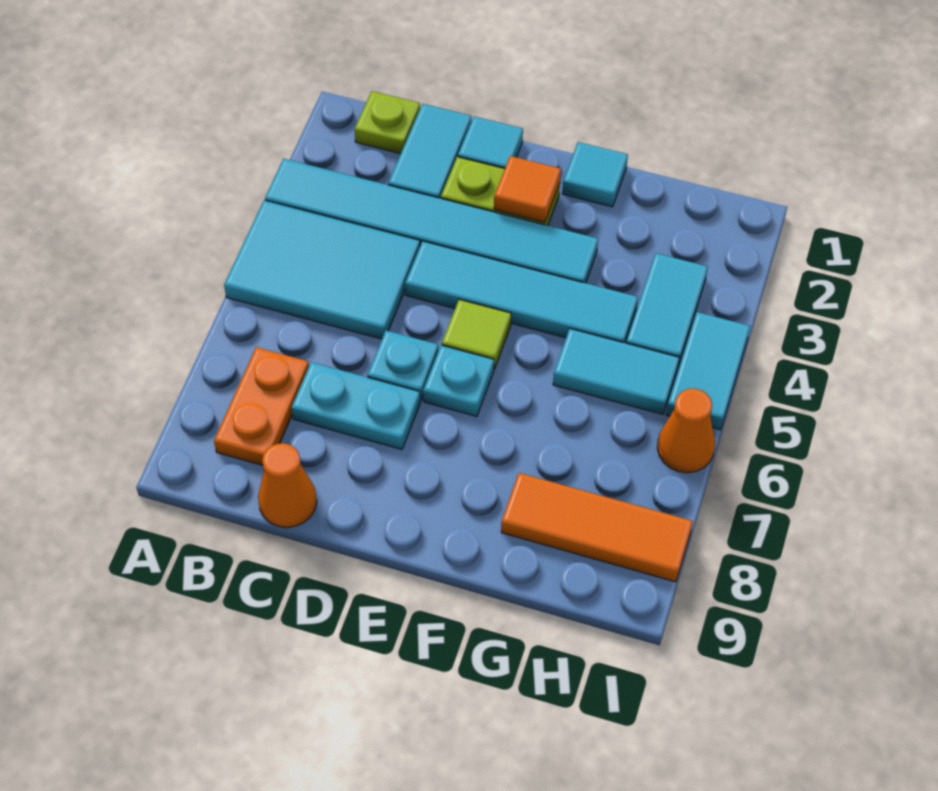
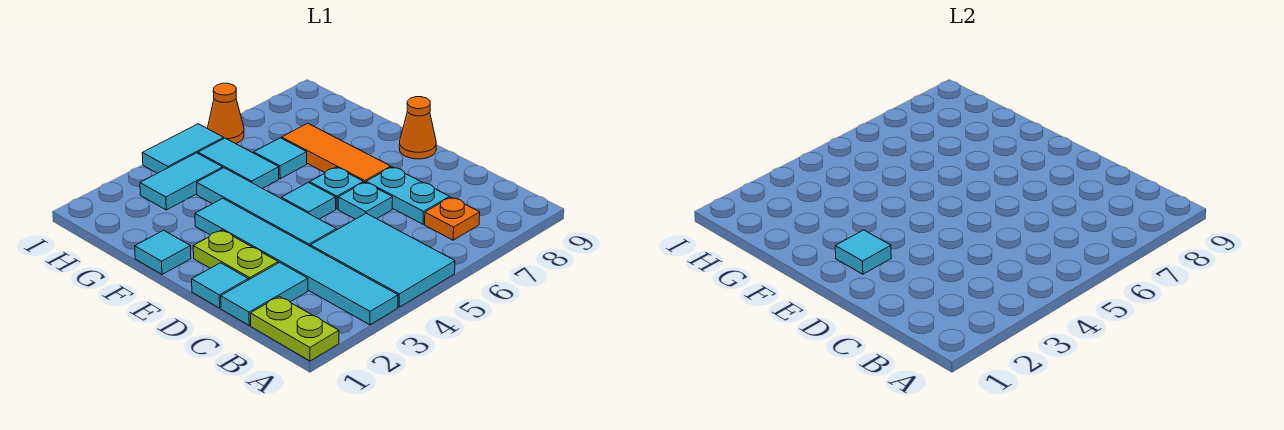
lime plate B1 level 1 -> lime plate A1:B1 level 1
orange plate B7:B8 level 1 -> orange plate B7 level 1
orange cone C9 level 1 -> orange cone E9 level 1
orange tile E2 level 2 -> cyan tile E2 level 2
lime tile E5 level 1 -> cyan tile E5 level 1
none -> cyan tile G6 level 1
orange tile G8:I8 level 1 -> orange tile E7:G7 level 1

